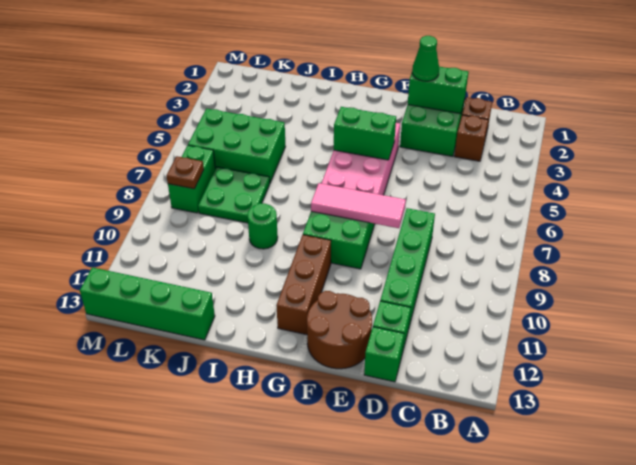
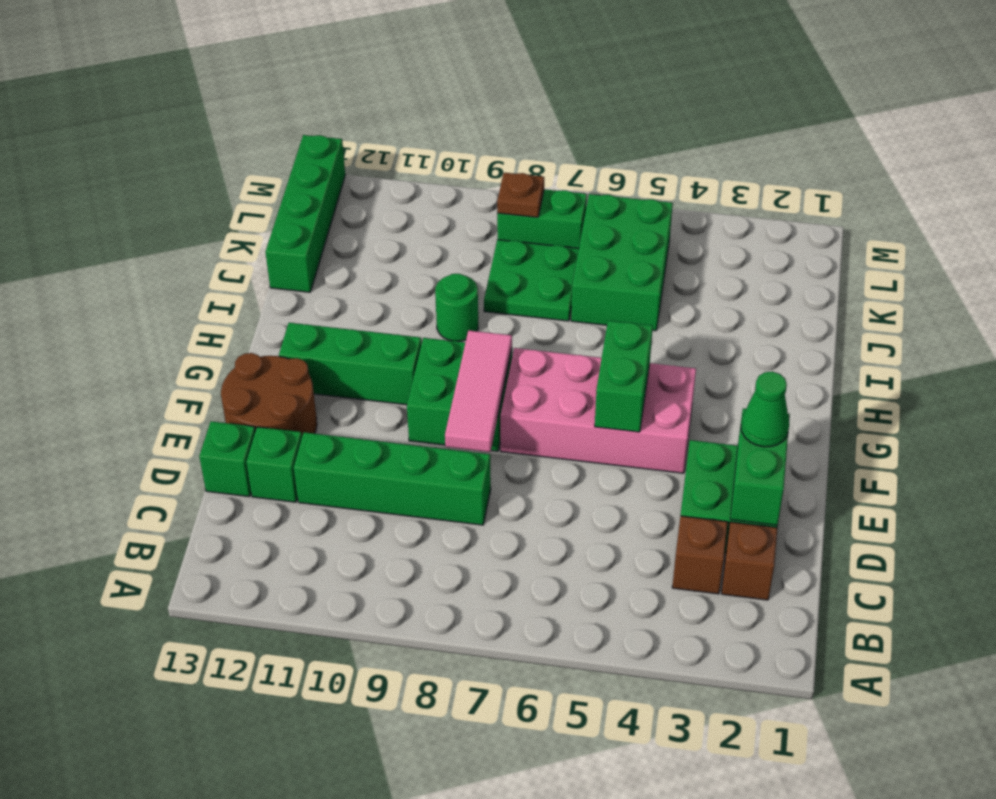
brown brick G10:G12 level 1 -> green brick G10:G12 level 1

